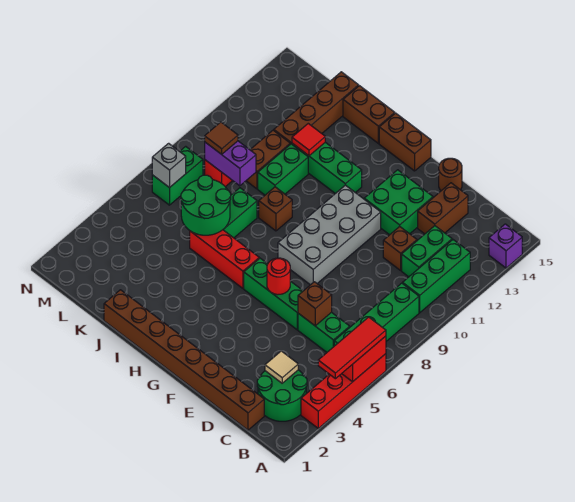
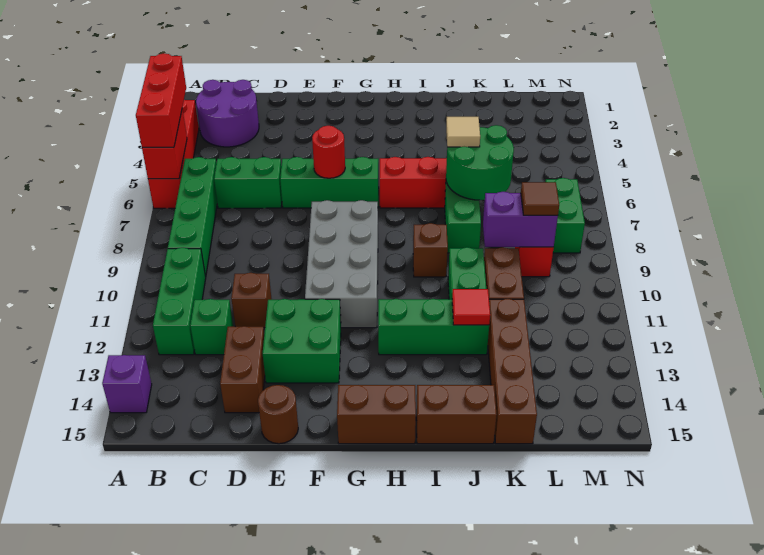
red tile A4:A6 level 3 -> red brick A4:A6 level 3
green round brick B2:C3 level 1 -> purple round brick B2:C3 level 1
brown brick C1:J1 level 1 -> none
tan tile C3 level 2 -> tan tile J6 level 3
green brick C11:C12 level 1 -> green brick C12 level 1
brown brick D6 level 2 -> none
grey brick M7 level 2 -> none

